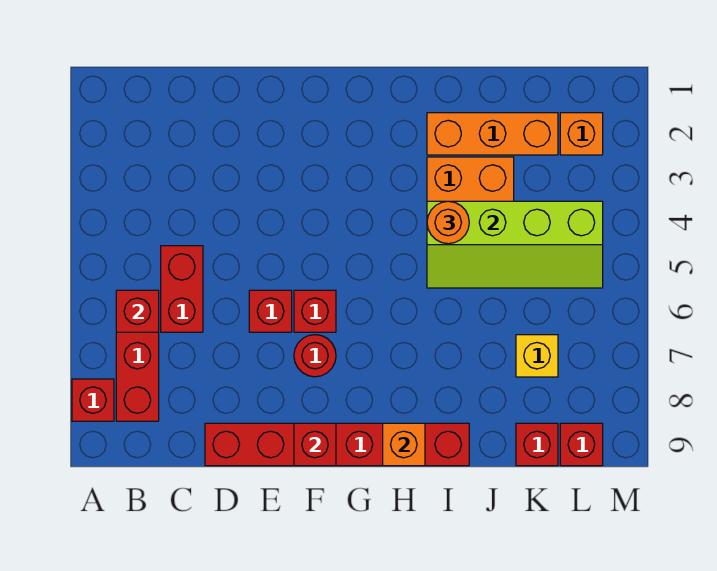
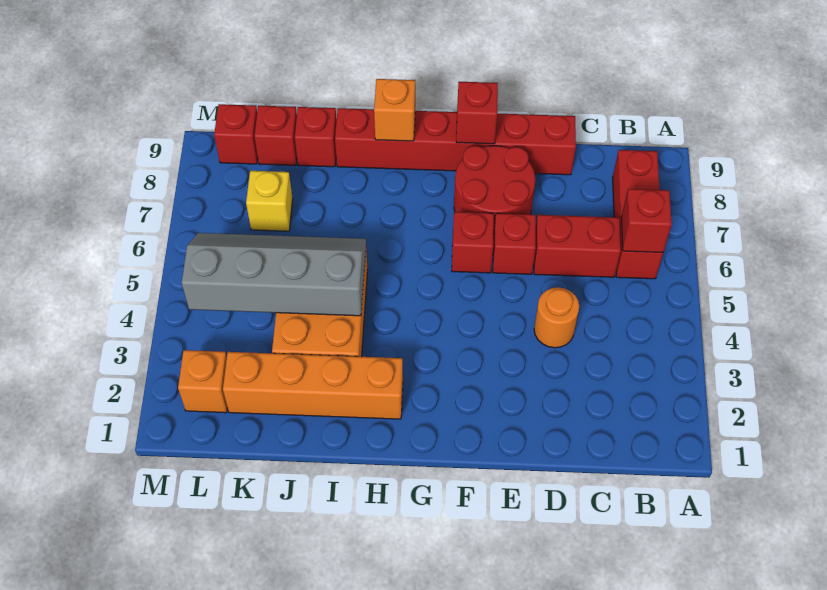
red brick A8 level 1 -> red brick J9 level 1
red brick C5:C6 level 1 -> red brick C6:D6 level 1
red round brick F7 level 1 -> red round brick E7:F8 level 1
orange brick I2:K2 level 1 -> orange brick H2:K2 level 1
lime slope I4:L5 level 2 top 4 -> grey slope I4:L5 level 2 top 4
orange round brick I4 level 3 -> orange round brick D4 level 1

